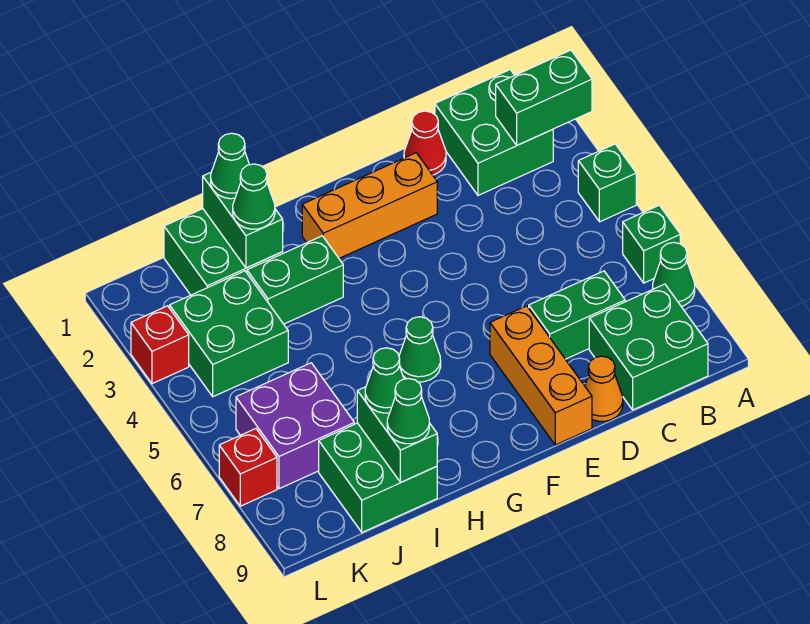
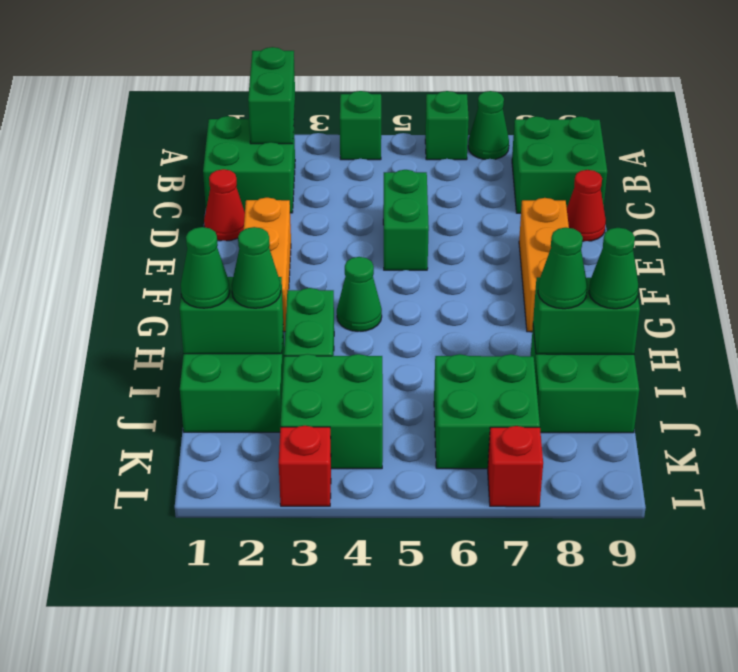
green brick C7:D7 level 1 -> green brick D5:E5 level 1
orange cone D9 level 1 -> red cone D9 level 1
orange brick E7:E9 level 1 -> orange brick E8:G8 level 1
green cone G6 level 1 -> green cone G4 level 1
purple brick J6:K7 level 1 -> green brick J6:K7 level 1

